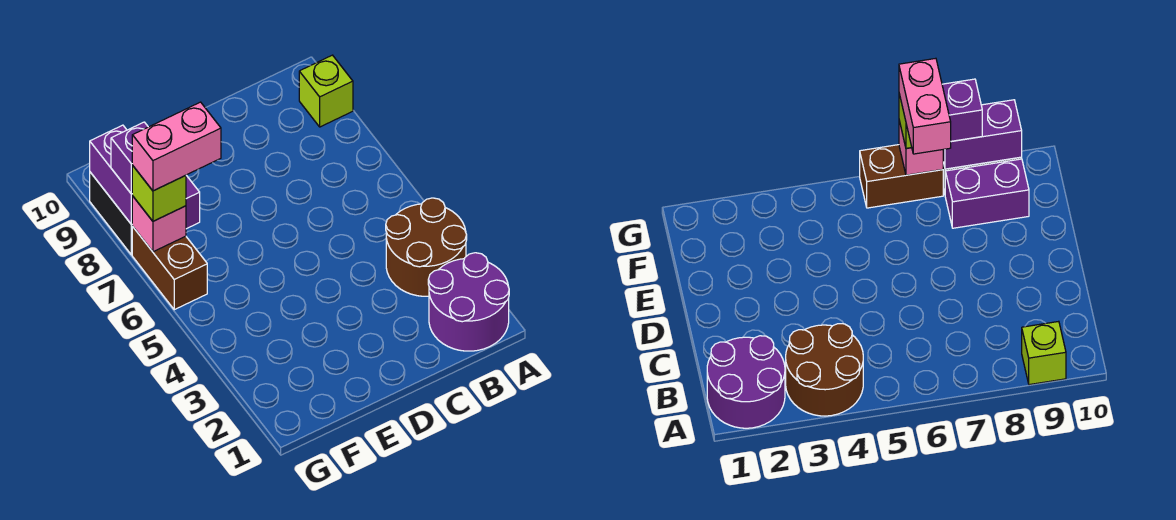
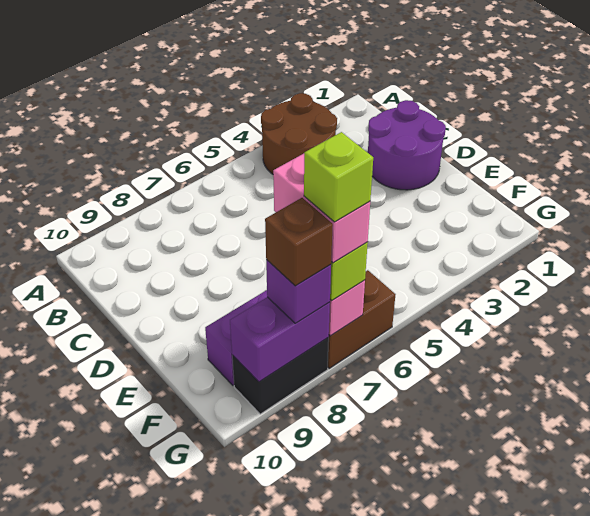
purple round brick A1:B2 level 1 -> purple round brick C1:D2 level 1
lime brick A9 level 1 -> lime brick G7 level 5
none -> brown brick G8 level 4

